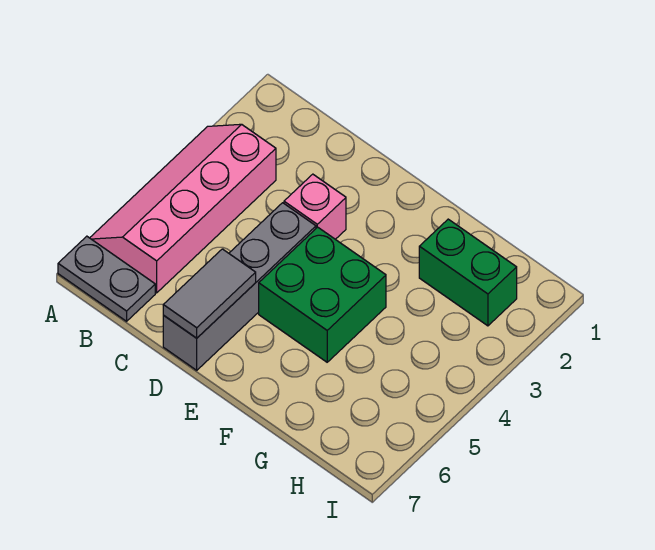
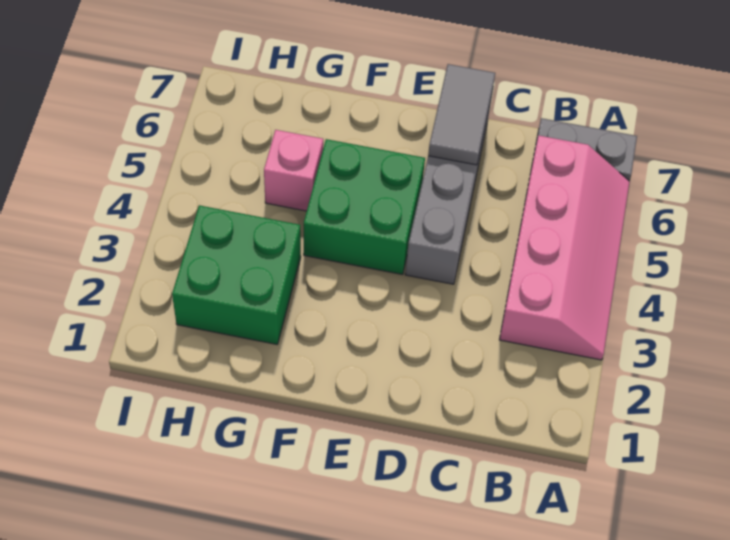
pink brick D3 level 1 -> pink brick G5 level 1
green brick G2:H2 level 1 -> green brick G2:H3 level 1

